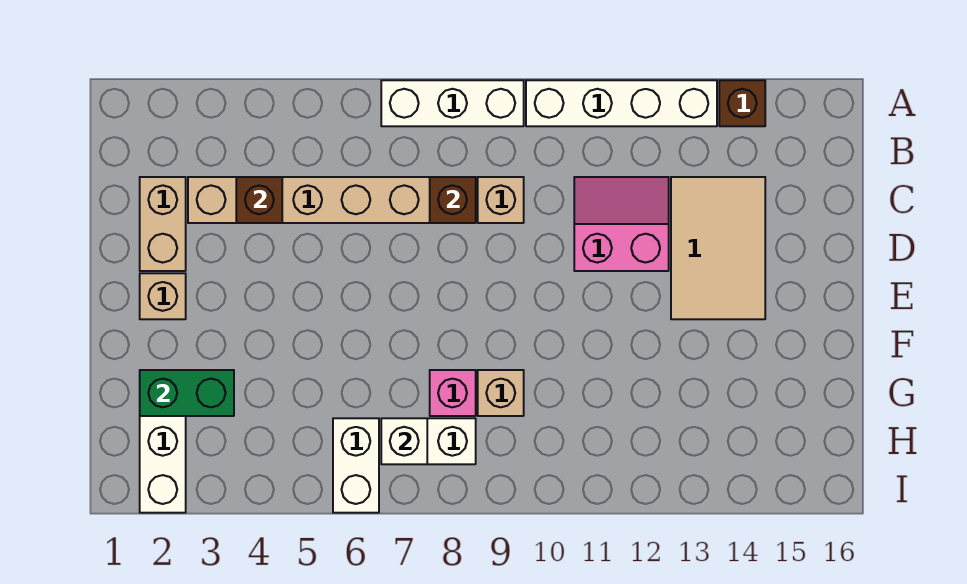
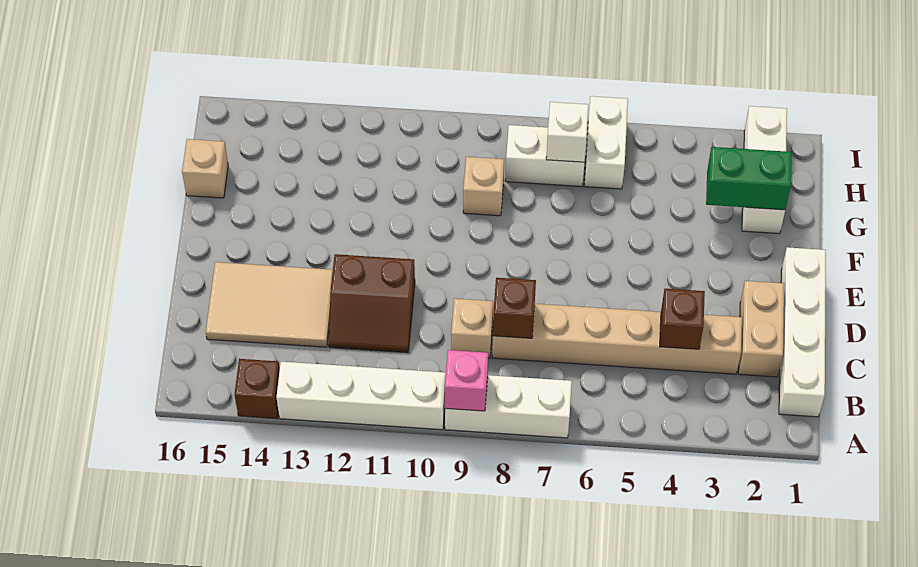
none -> white brick B1:E1 level 1
pink slope C11:D12 level 1 top D -> brown slope C11:D12 level 1 top D
tan tile C13:E14 level 1 -> tan tile C13:D15 level 1
tan brick E2 level 1 -> tan brick G16 level 1
pink brick G8 level 1 -> pink brick A9 level 2

